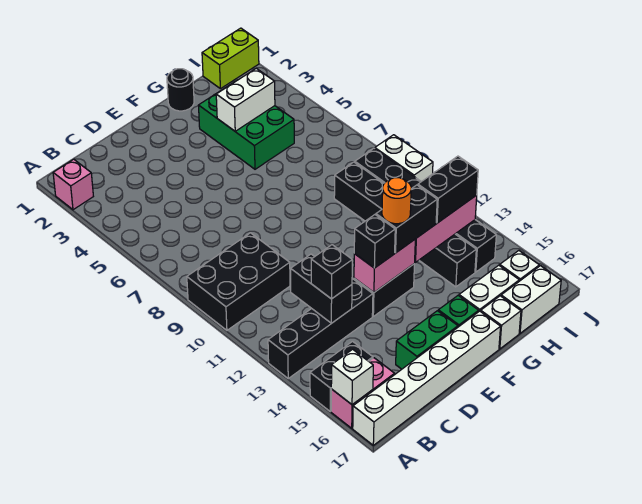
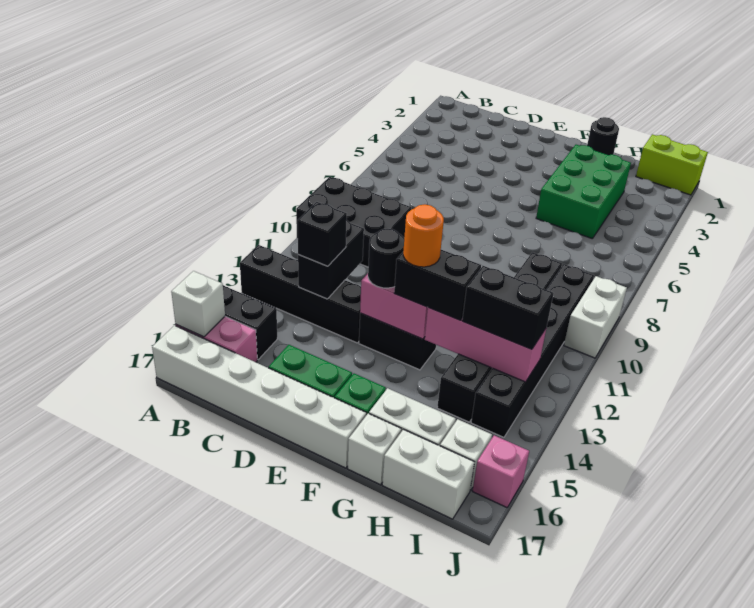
pink brick A2 level 1 -> pink brick J16 level 1
black brick E13 level 3 -> black round brick E13 level 3
white brick G4:H4 level 2 -> none

